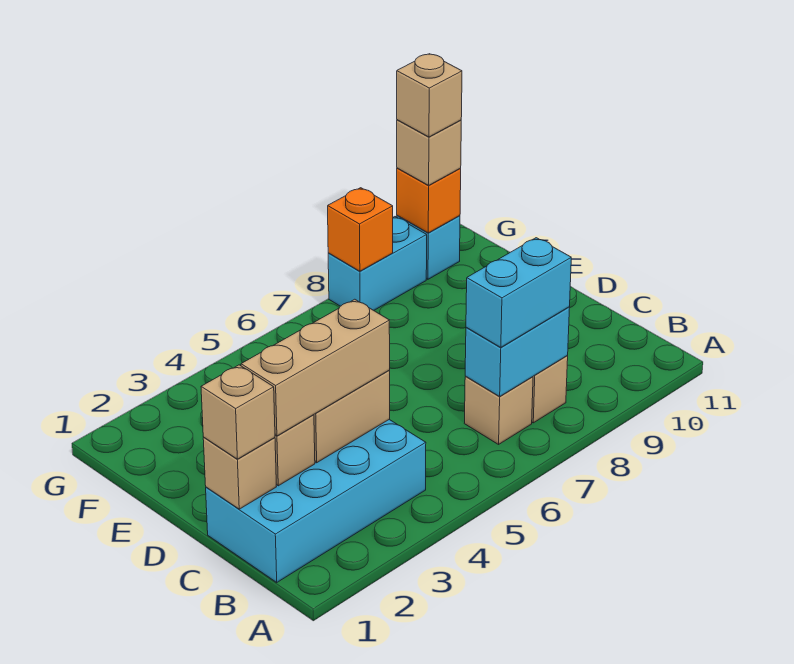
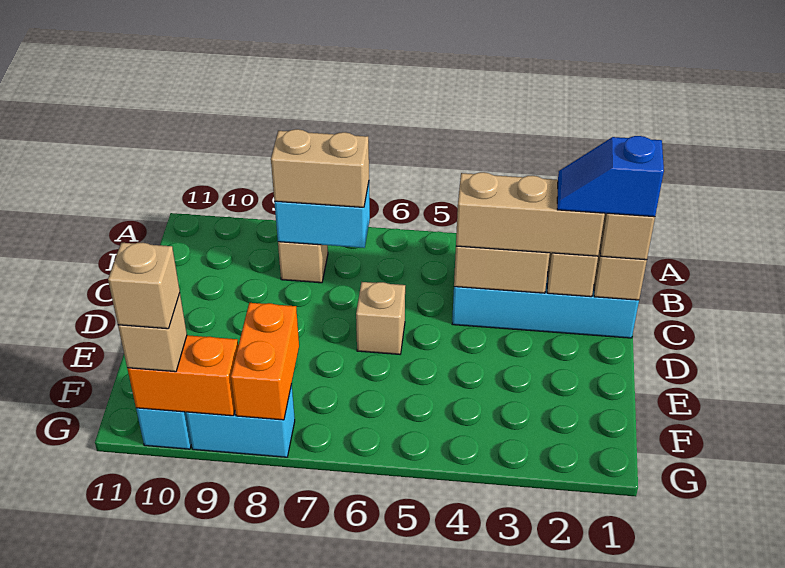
tan brick B7 level 1 -> tan brick D6 level 1
cyan brick B7:B8 level 3 -> tan brick B7:B8 level 3
none -> blue slope C1:C2 level 4 top 1
orange brick G8 level 2 -> orange brick F8:G8 level 2
orange brick G10 level 2 -> orange brick G9:G10 level 2

